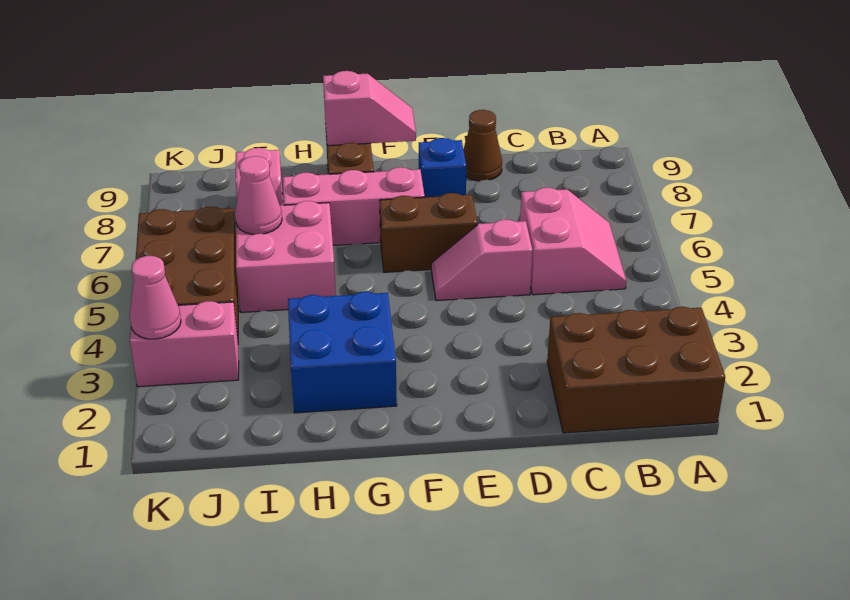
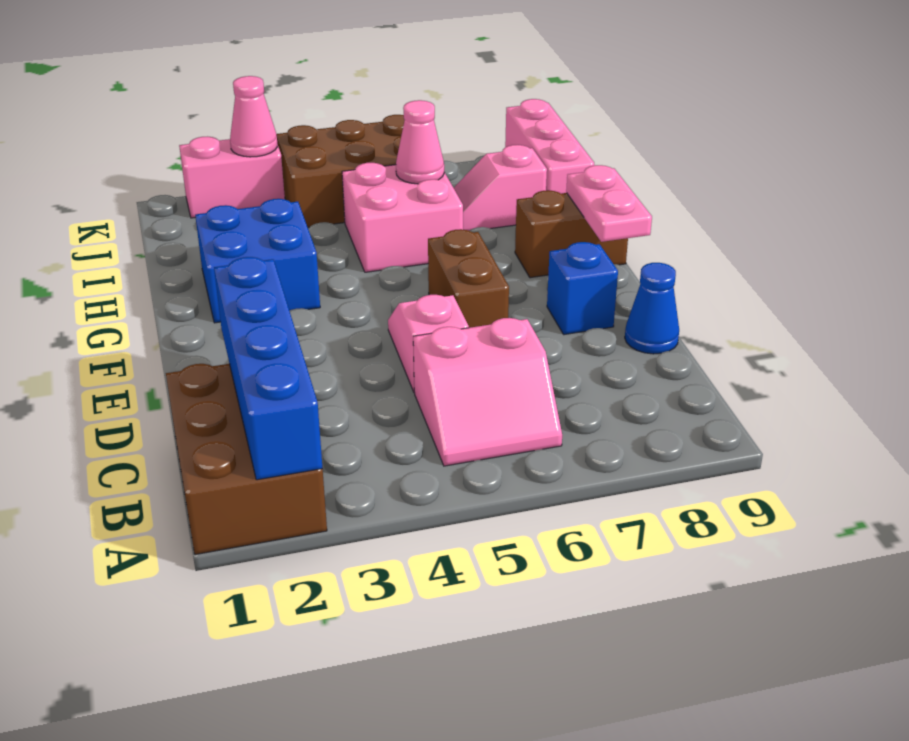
none -> blue brick A2:D2 level 2
brown cone D9 level 1 -> blue cone D9 level 1
pink brick F7:H7 level 1 -> pink brick I9:K9 level 1
pink slope F9:G9 level 2 top G -> pink plate F9:G9 level 2
pink brick J3:K3 level 1 -> pink brick K2:K3 level 1

